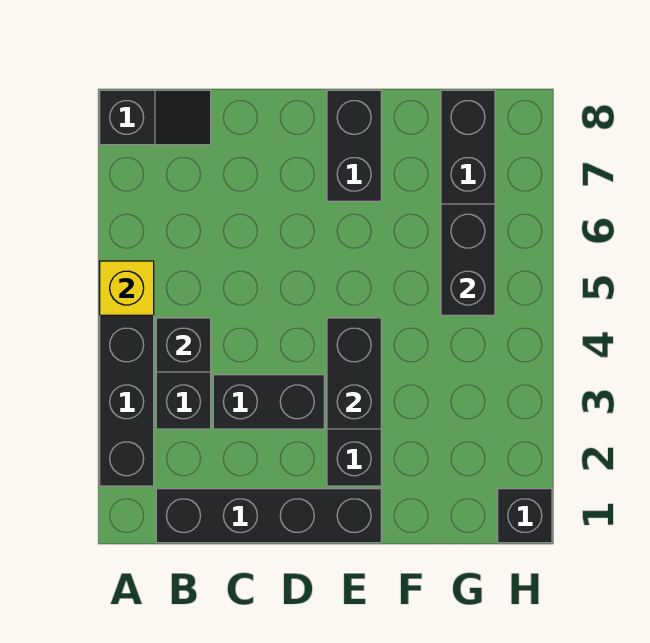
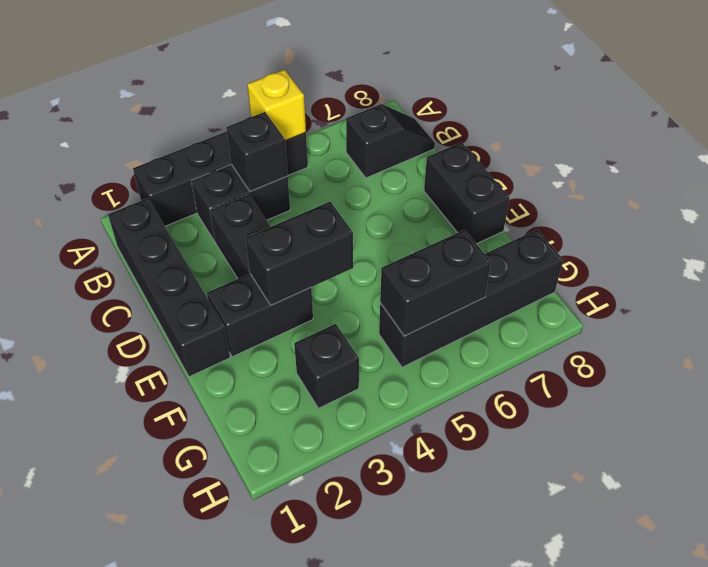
black slope A8:B8 level 1 top A -> black slope B7:B8 level 1 top 7
black brick E7:E8 level 1 -> black brick D8:E8 level 1
black brick H1 level 1 -> black brick G3 level 1

